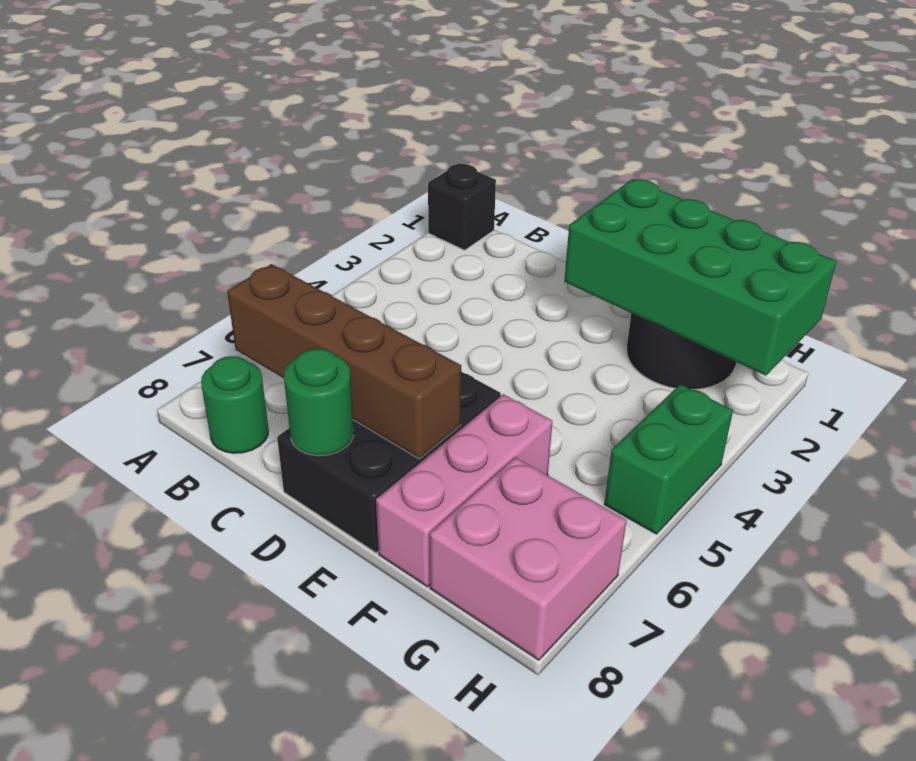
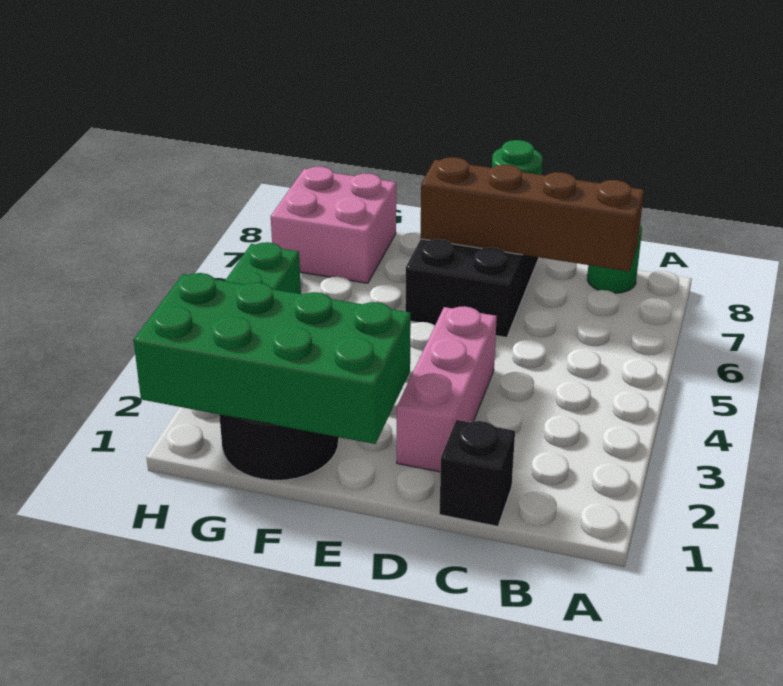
black brick A1 level 1 -> black brick C1 level 1
pink brick F6:F8 level 1 -> pink brick D2:D4 level 1

